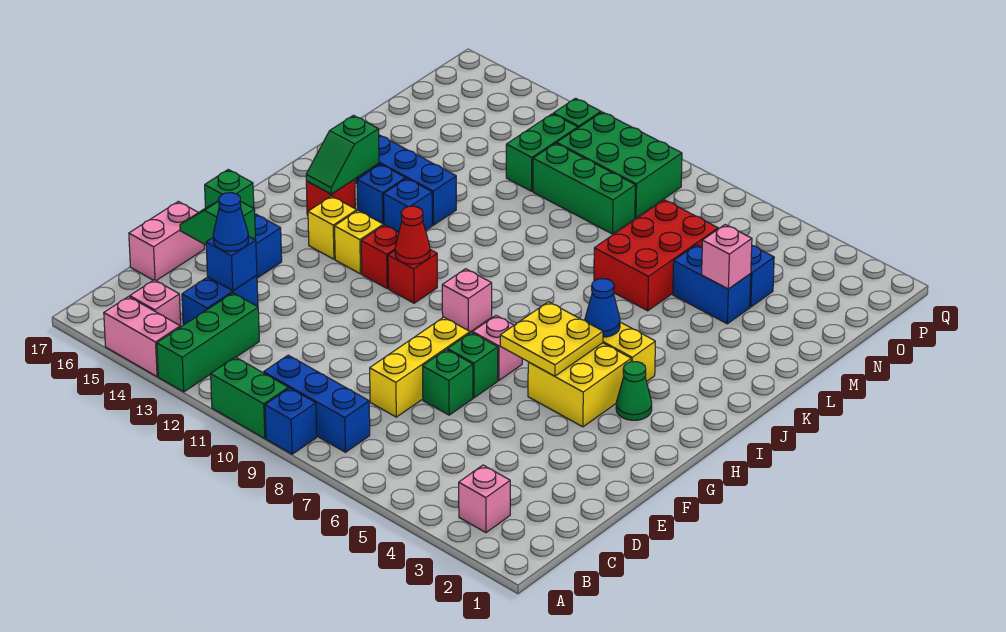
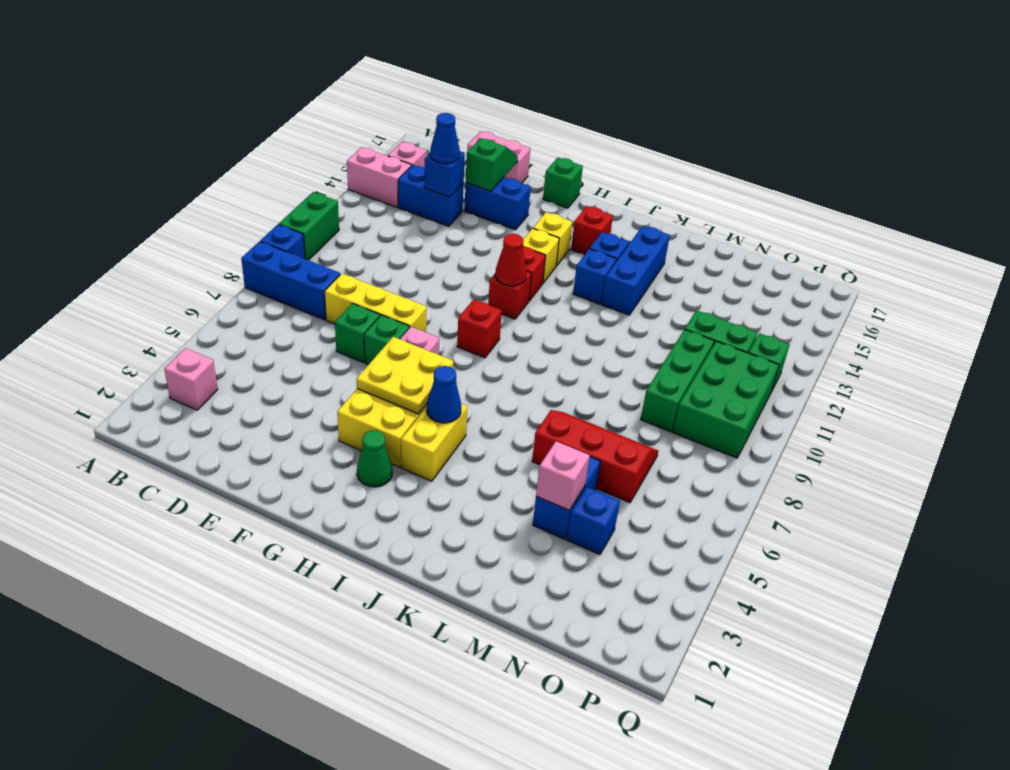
green brick A13:C13 level 1 -> none
pink brick A14:A15 level 1 -> pink brick A14:B14 level 1
blue brick B8:B10 level 1 -> blue brick A8:C8 level 1
pink brick H9 level 1 -> red brick H9 level 1
green slope I15:J15 level 2 top J -> none
red brick L6:N7 level 1 -> red slope L6:N7 level 1 top 6

